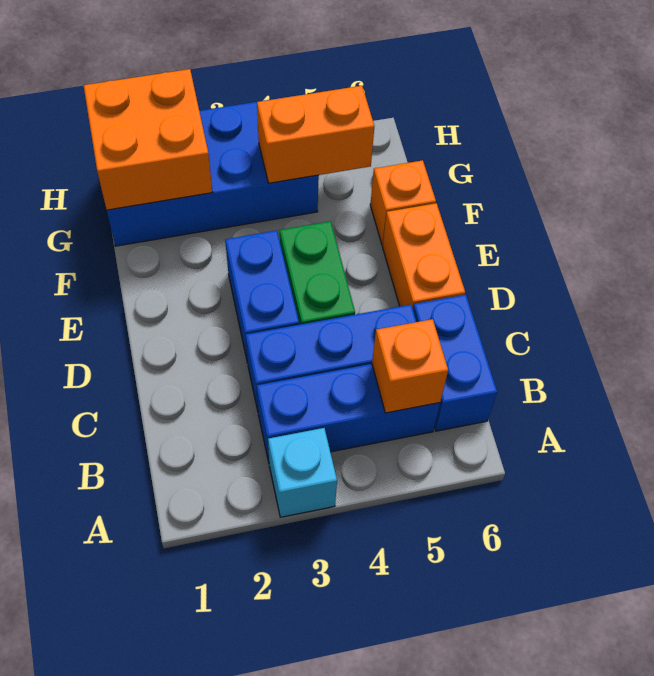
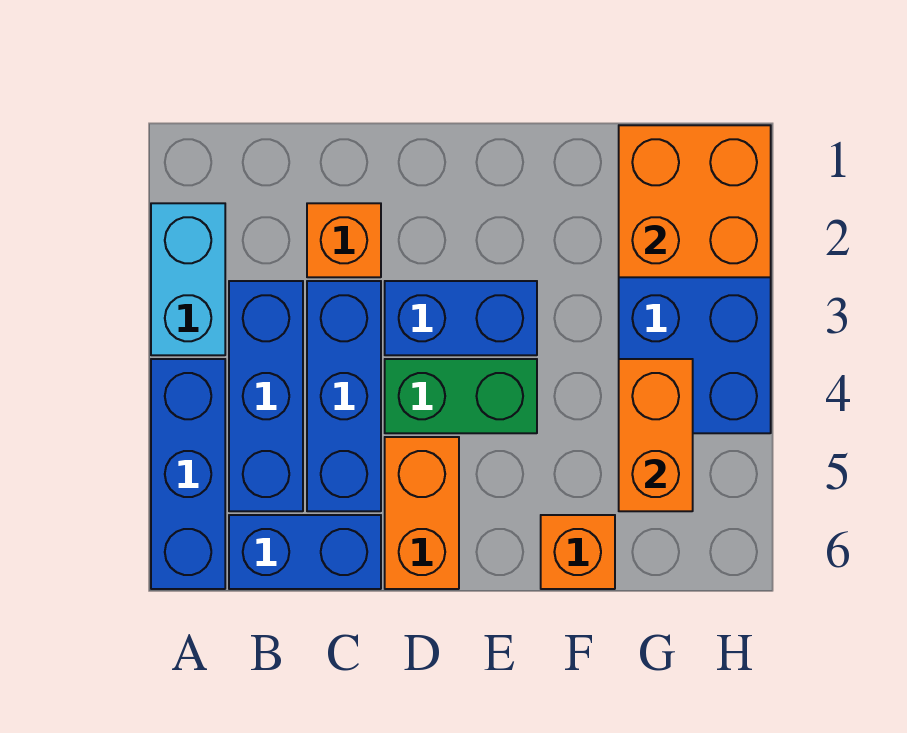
cyan brick A3 level 1 -> cyan brick A2:A3 level 1
none -> blue brick A4:A6 level 1
orange brick B5 level 2 -> orange brick C2 level 1
orange brick D6:E6 level 1 -> orange brick D5:D6 level 1

